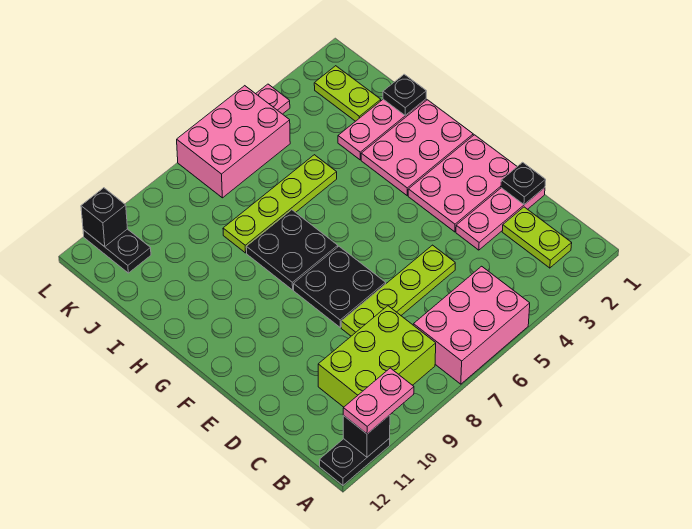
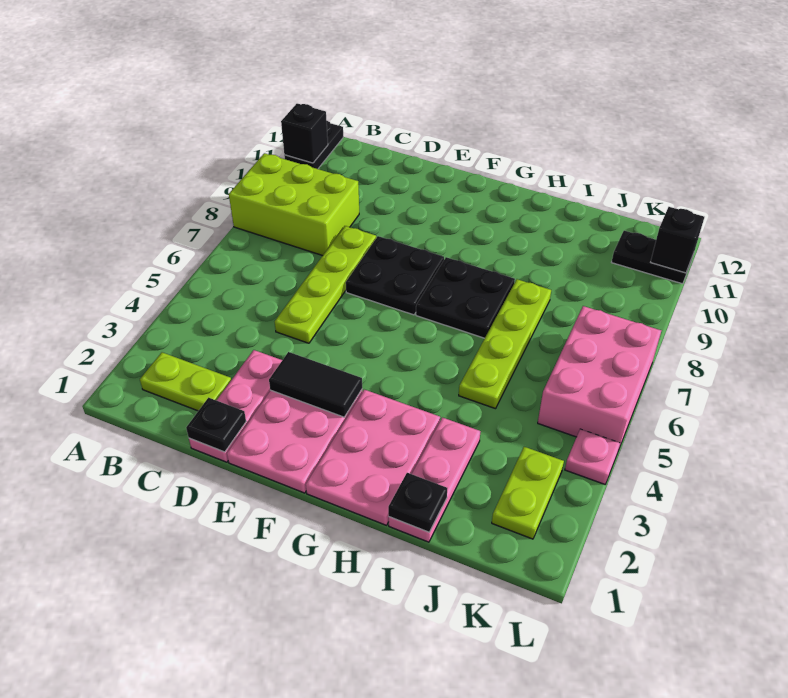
pink brick A5:B7 level 1 -> none
pink plate A10:A11 level 3 -> none
lime brick B8:C10 level 1 -> lime brick A8:C9 level 1
none -> black tile E3:F3 level 2
lime plate J2:K2 level 1 -> lime plate K2:K3 level 1

